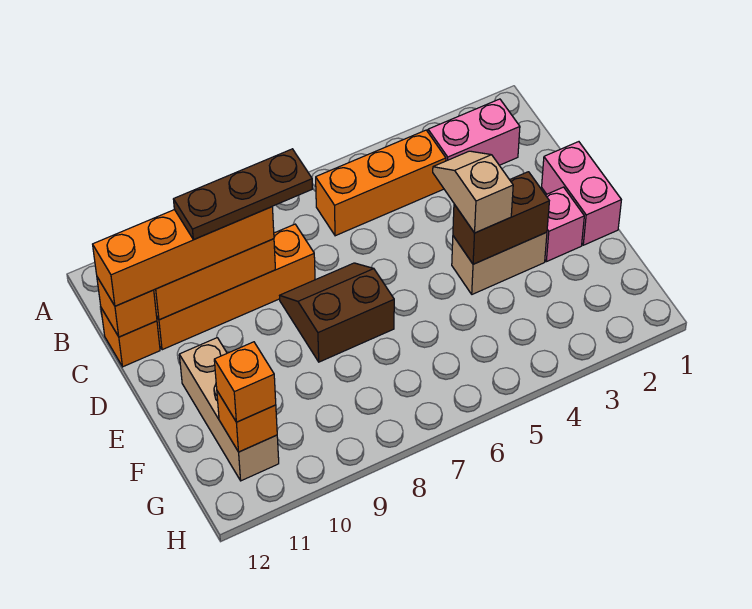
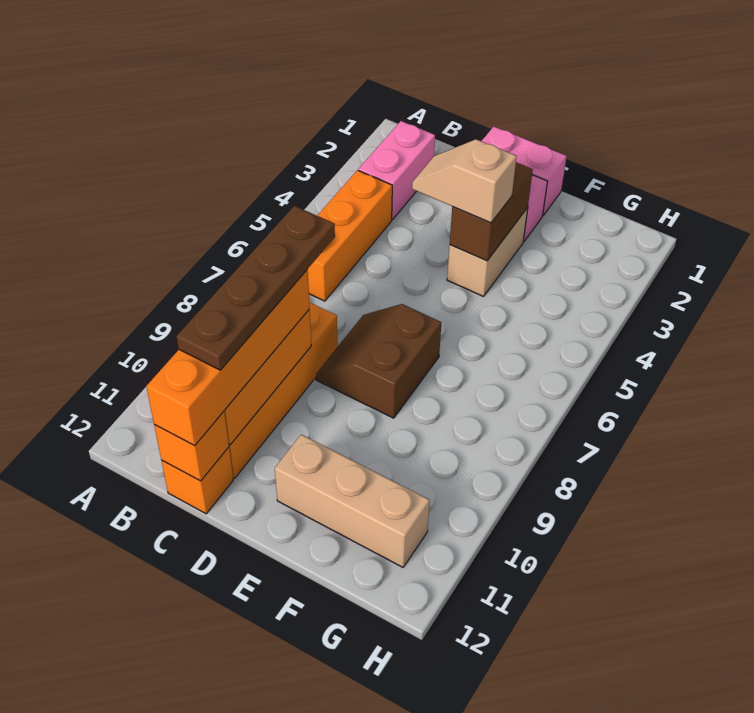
brown plate C8:C10 level 4 -> brown plate C8:C11 level 4
orange brick G11 level 2 -> none
orange brick G11 level 3 -> none

